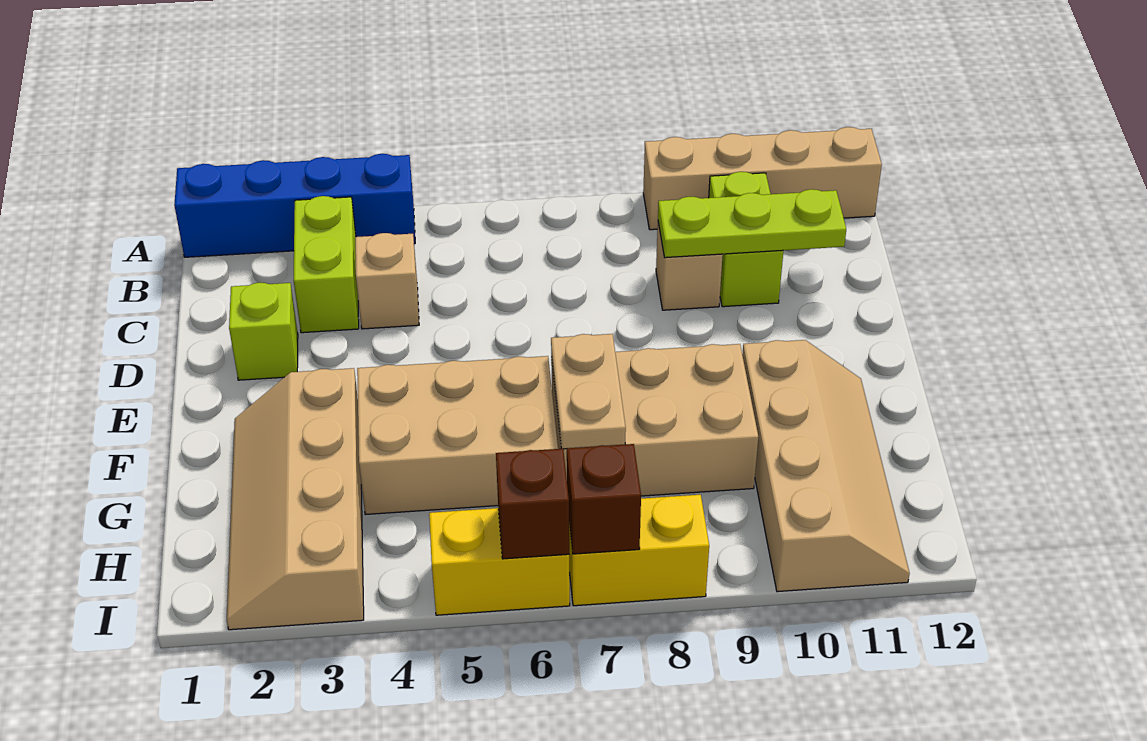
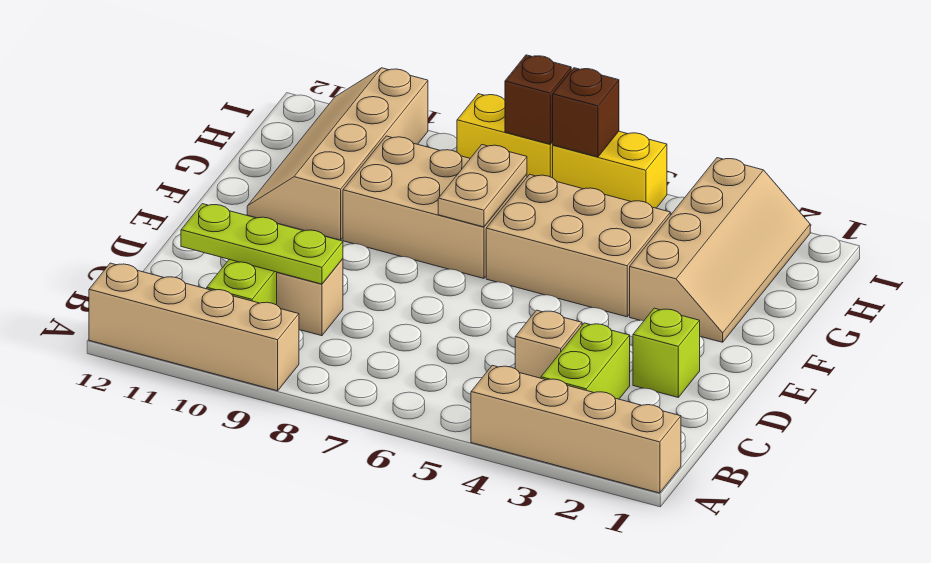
blue brick A1:A4 level 1 -> tan brick A1:A4 level 1

